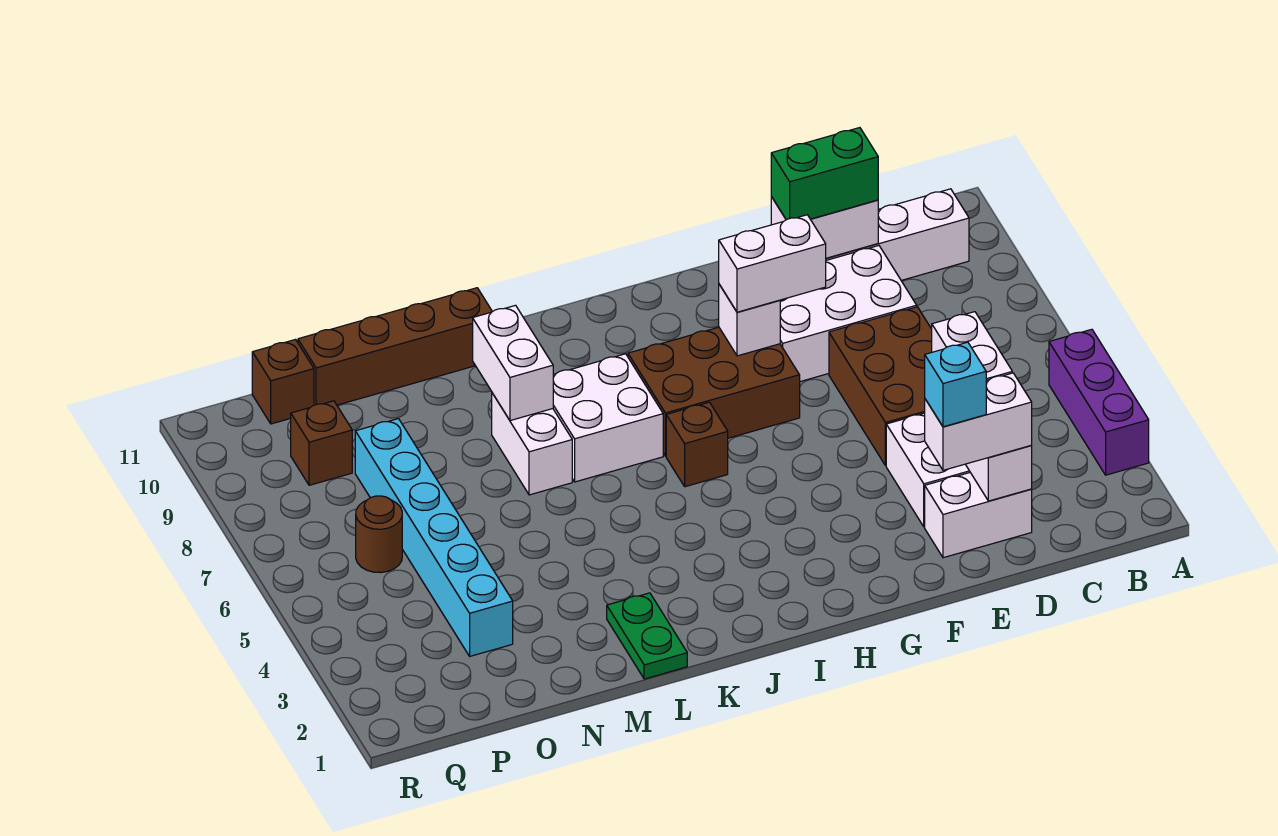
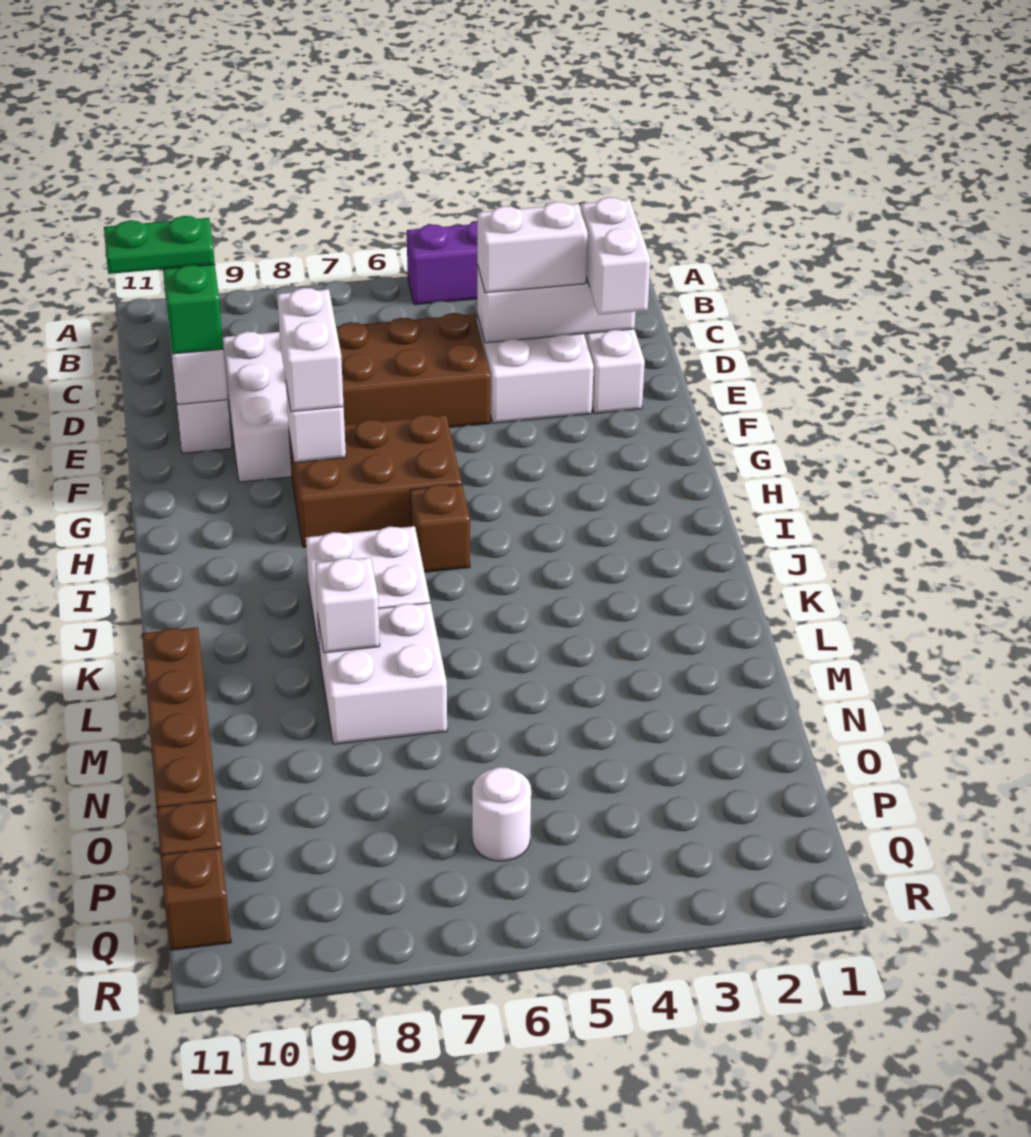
cyan brick E2 level 4 -> none
brown brick G7:I8 level 1 -> brown brick G6:H8 level 1
green plate L1:L2 level 1 -> green plate D10:D11 level 4
white brick L7:L8 level 1 -> white brick L7:M8 level 1
white brick L8:L9 level 2 -> white brick L8 level 2
cyan brick O3:O8 level 1 -> none
brown round brick P6 level 1 -> white round brick P6 level 1
brown brick P9 level 1 -> brown brick Q11 level 1

